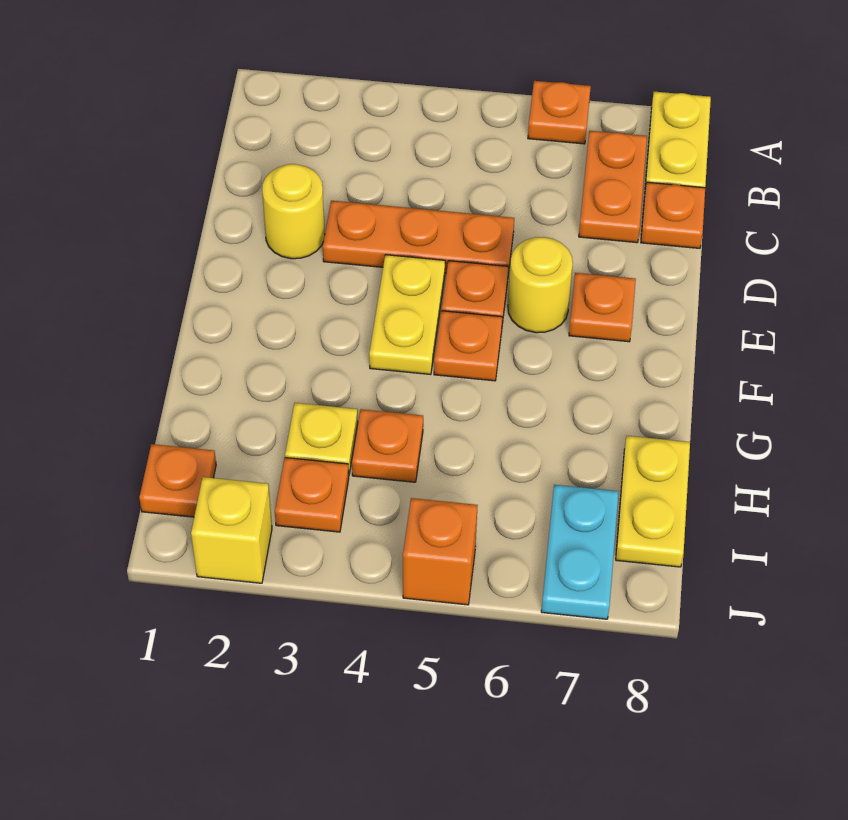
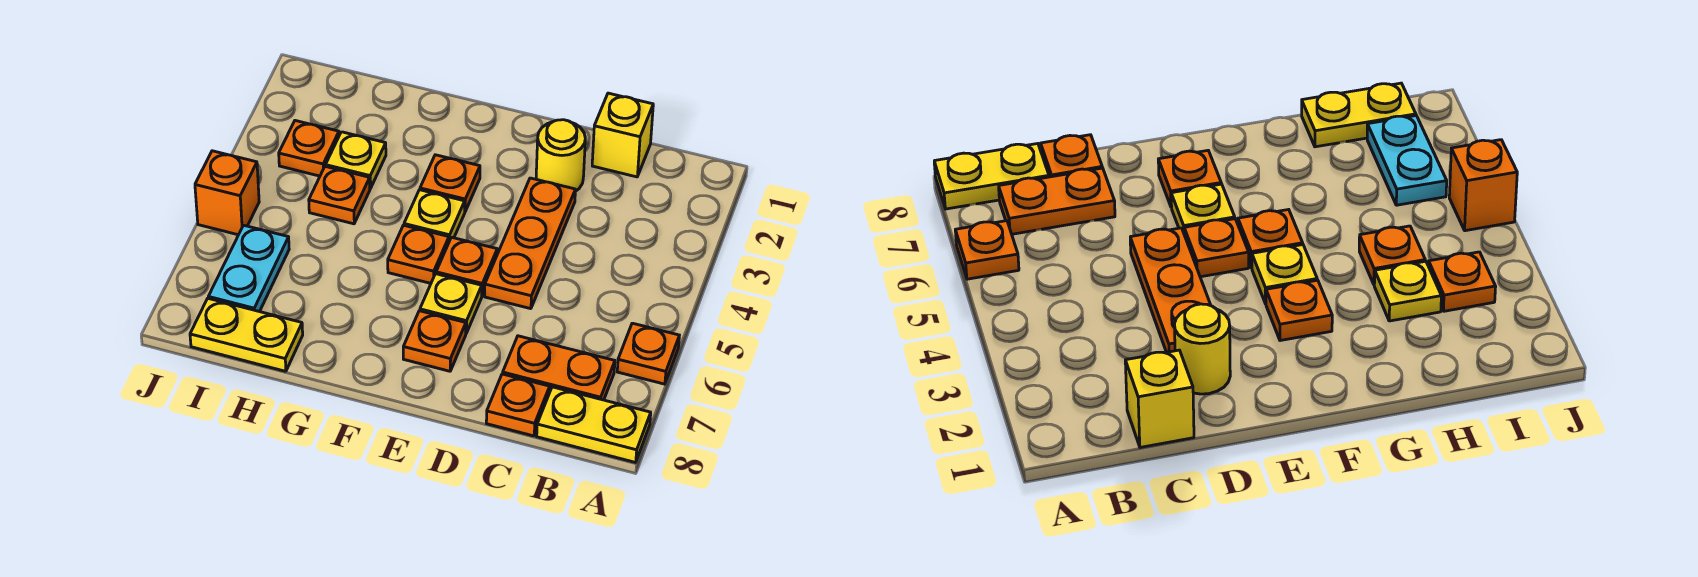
yellow plate E4:F4 level 1 -> yellow plate F4 level 1
yellow round brick E6 level 1 -> yellow plate E6 level 1
orange plate I1 level 1 -> orange plate F3 level 1
cyan plate I7:J7 level 1 -> cyan plate I6:I7 level 1
yellow brick J2 level 1 -> yellow brick C1 level 1

